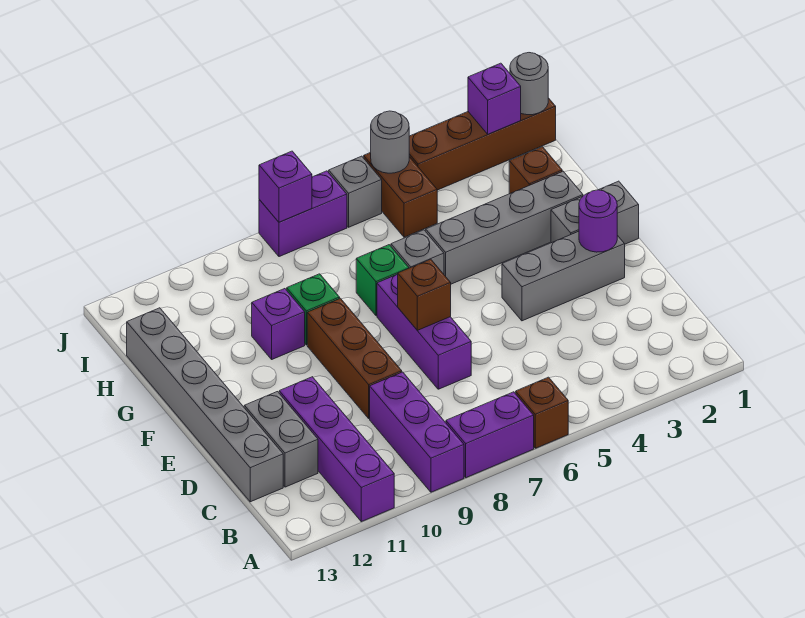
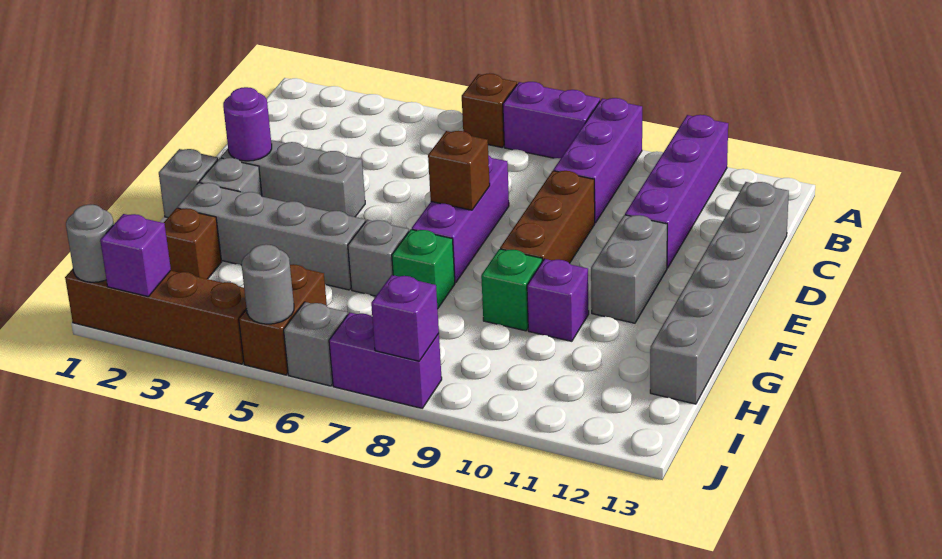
grey brick C12:D12 level 1 -> grey brick E11:F11 level 1

